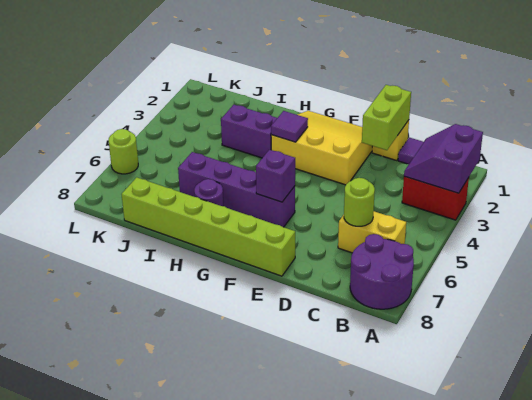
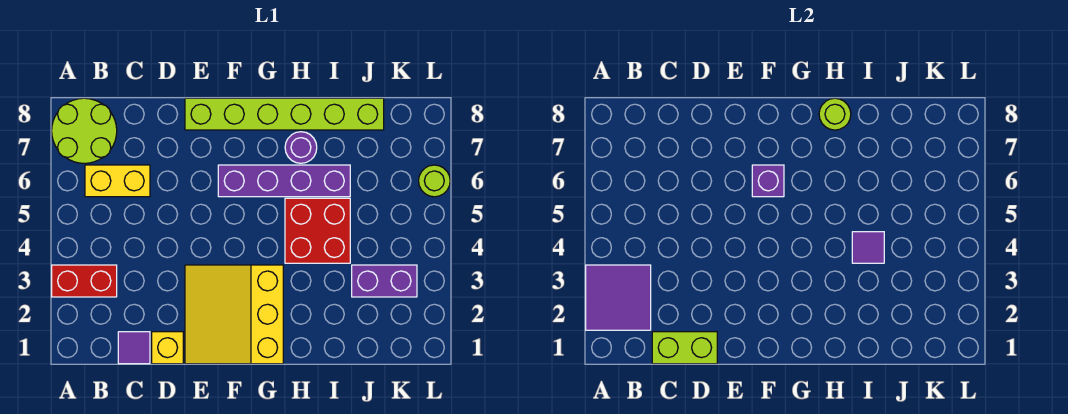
purple slope A2:B3 level 2 top A -> purple tile A2:B3 level 2
purple round brick A7:B8 level 1 -> lime round brick A7:B8 level 1
lime round brick C6 level 2 -> lime round brick H8 level 2
lime brick D1:D2 level 2 -> lime brick C1:D1 level 2
yellow slope E1:G3 level 1 top 3 -> yellow slope E1:G3 level 1 top G
purple tile G3 level 2 -> purple tile I4 level 2
purple brick H3:I3 level 1 -> purple brick J3:K3 level 1
none -> red brick H4:I5 level 1

